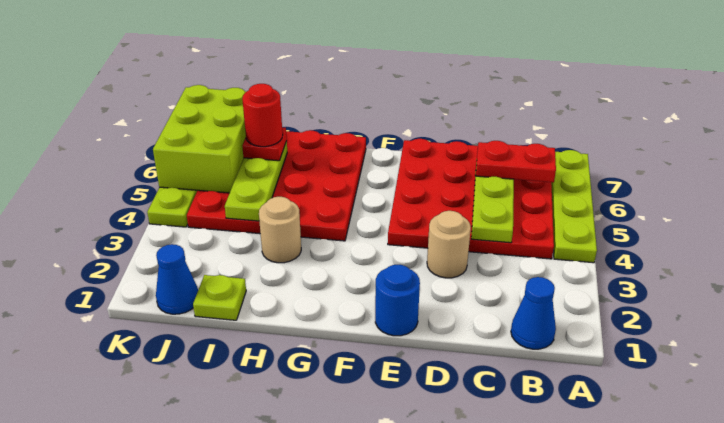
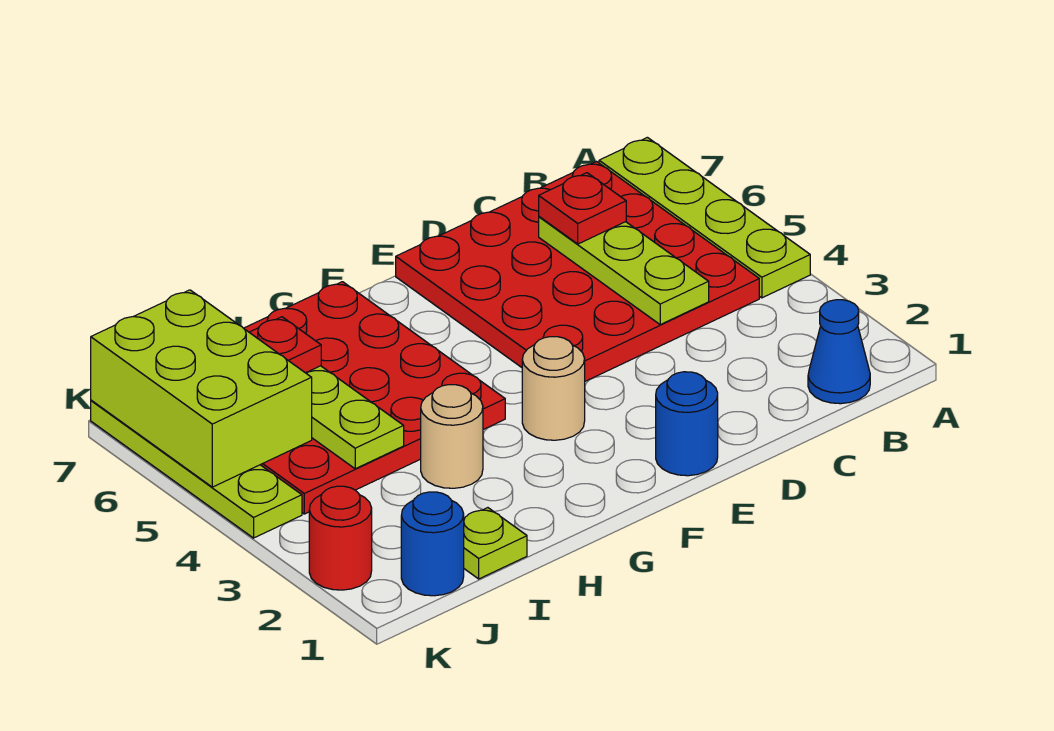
red plate B6:C6 level 3 -> red plate C6 level 3
tan round brick D3 level 1 -> tan round brick F3 level 1
red round brick I6 level 4 -> red round brick K2 level 1
blue cone J1 level 1 -> blue round brick J1 level 1

